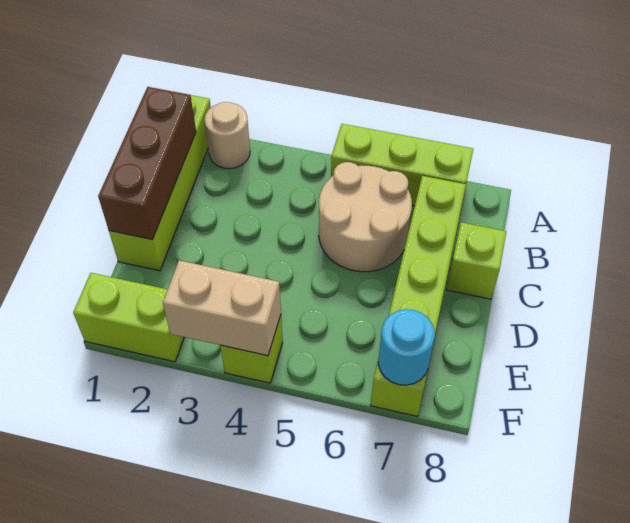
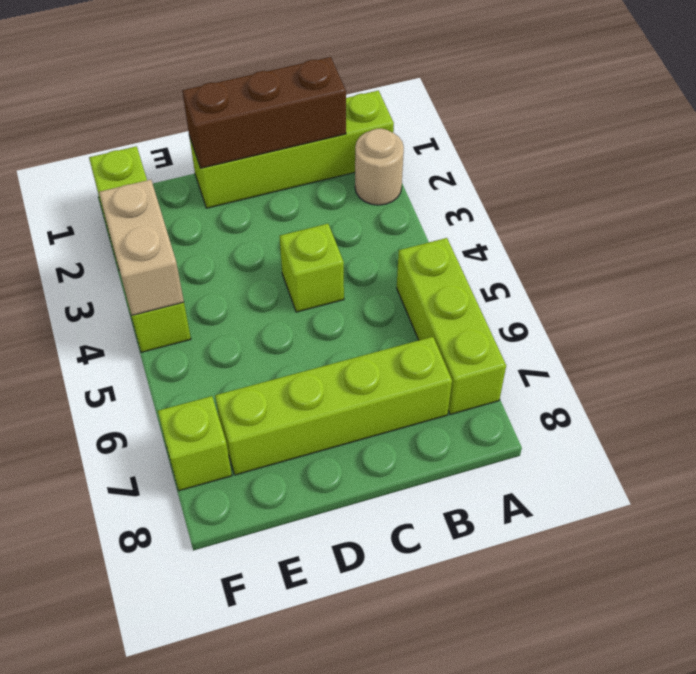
tan round brick B5:C6 level 1 -> none
lime brick C8 level 1 -> lime brick C4 level 1
cyan round brick F7 level 2 -> none

